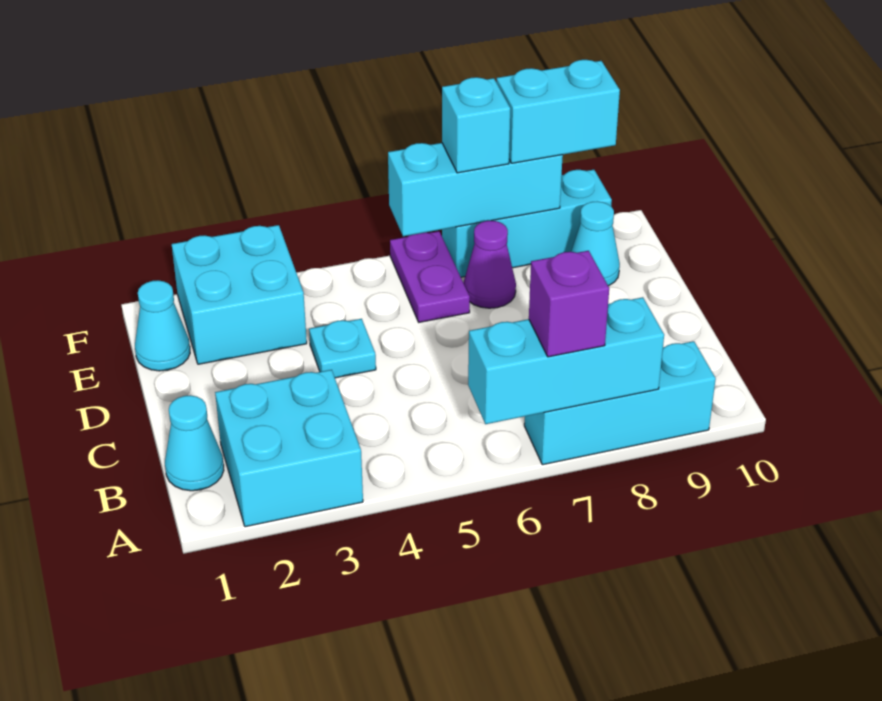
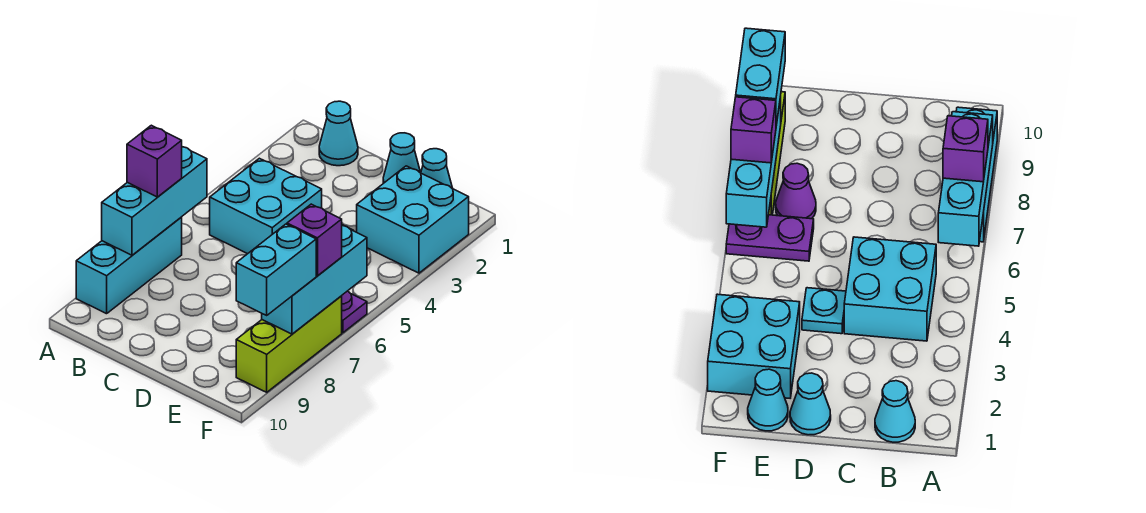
cyan brick A2:B3 level 1 -> cyan brick B4:C5 level 1
cyan cone E9 level 1 -> cyan cone D1 level 1
cyan brick F7:F9 level 1 -> lime brick F7:F9 level 1
cyan brick F7 level 3 -> purple brick F7 level 3

